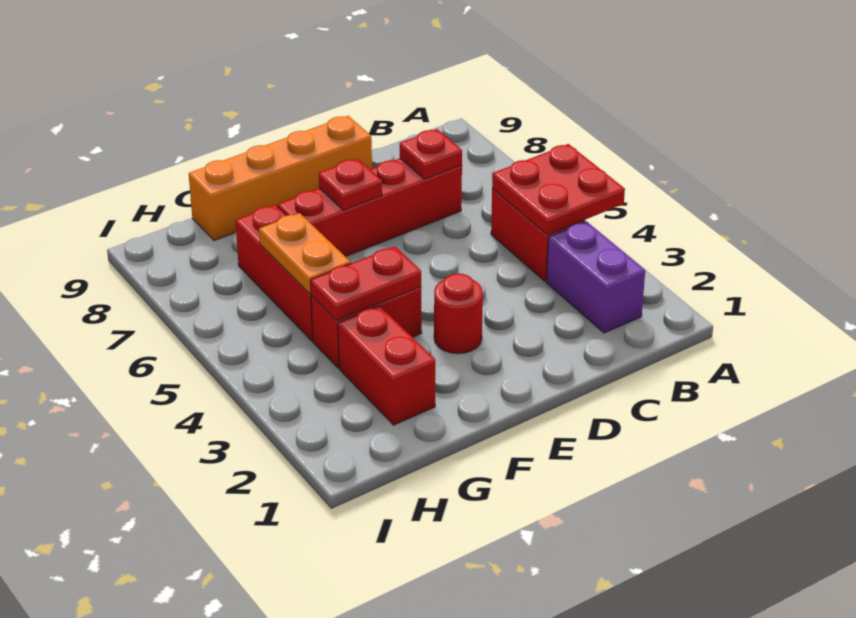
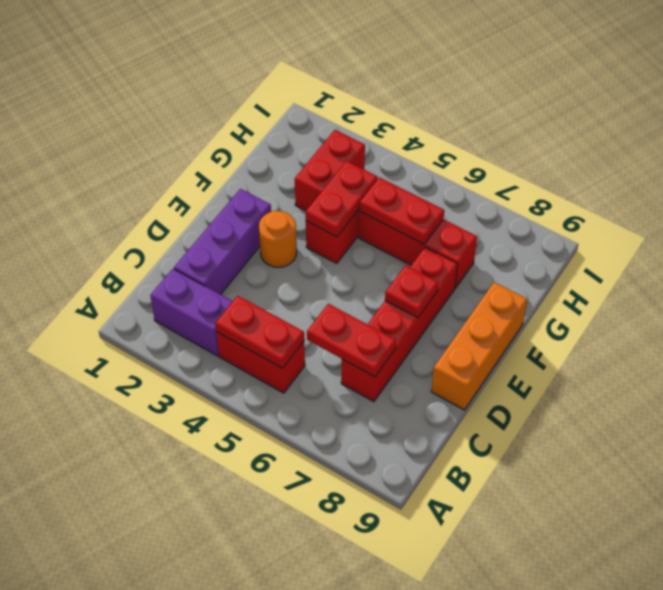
red plate A4:B5 level 2 -> red plate B4:B5 level 2
none -> purple brick C2:E2 level 1
red plate C7 level 2 -> red plate C6:C7 level 2
orange brick D9:G9 level 1 -> orange brick D9:F9 level 1
red round brick E3 level 1 -> orange round brick E3 level 1
red brick G2:G3 level 1 -> red brick G3:H3 level 1
orange plate G5:G6 level 2 -> red plate G5:G6 level 2

